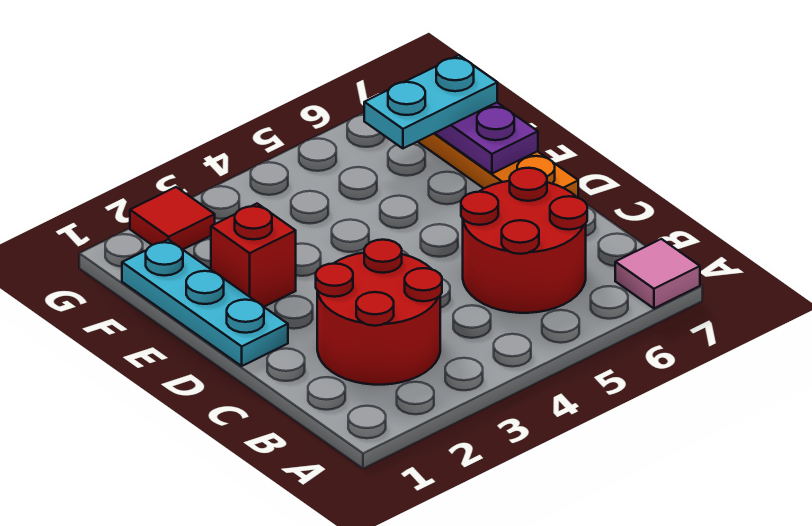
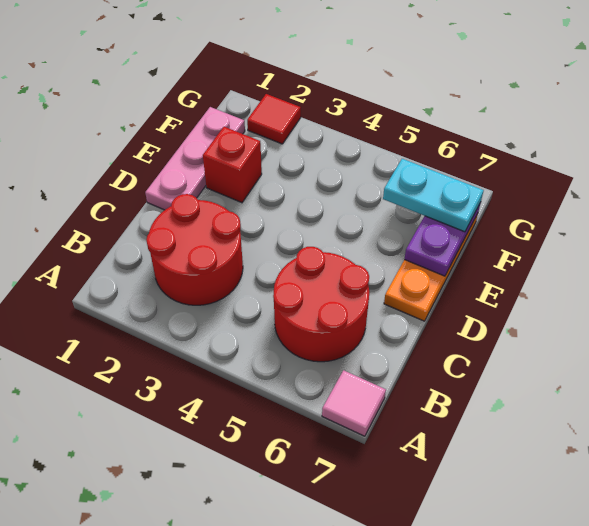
cyan plate D1:F1 level 1 -> pink plate D1:F1 level 1

